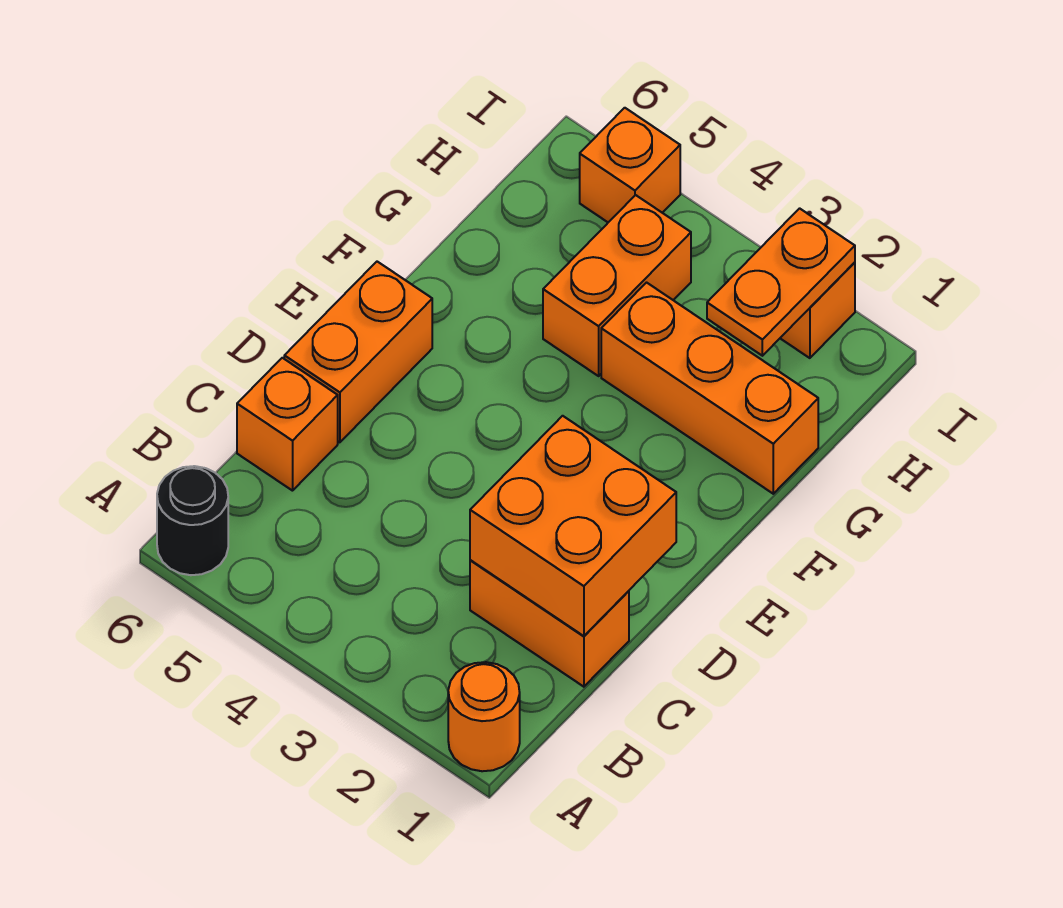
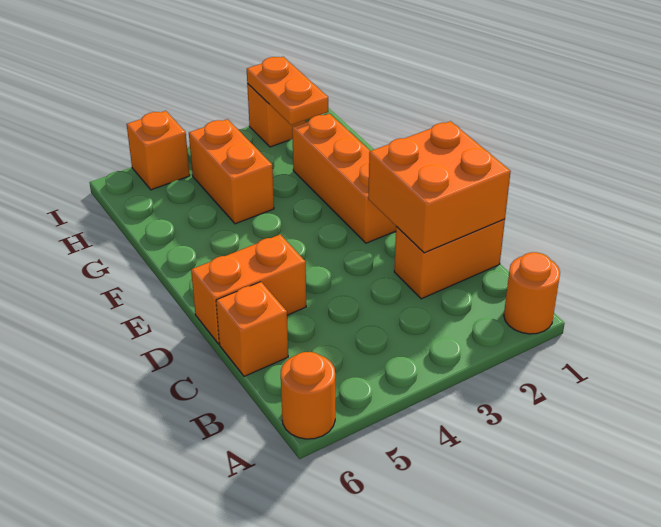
black round brick A6 level 1 -> orange round brick A6 level 1
orange brick D6:E6 level 1 -> orange brick D5:D6 level 1
orange brick G1:G3 level 1 -> orange brick E2:G2 level 1

